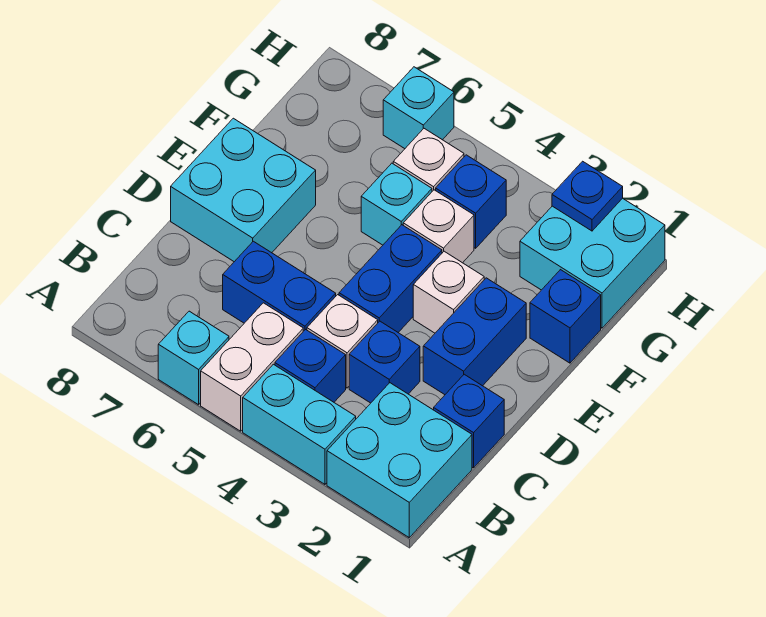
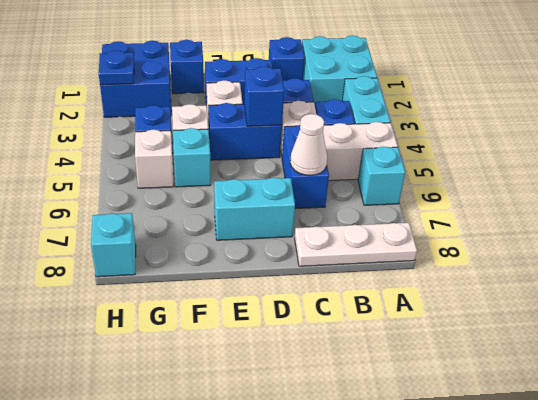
none -> white plate A8:C8 level 1
none -> white cone C6 level 2
none -> blue brick D4 level 2
cyan brick D7:E8 level 1 -> cyan brick D7:E7 level 1
cyan brick G1:H2 level 1 -> blue brick G1:H2 level 1
cyan brick H6 level 1 -> cyan brick H8 level 1

